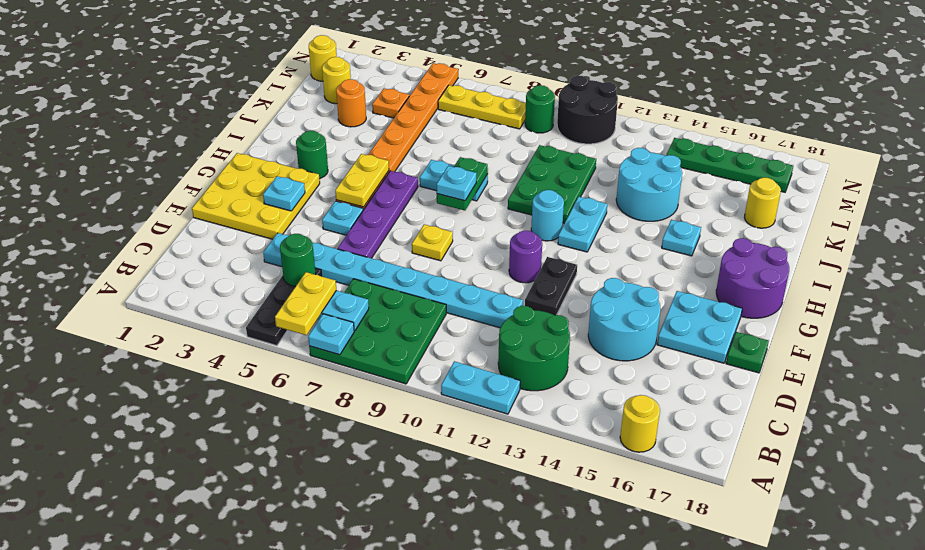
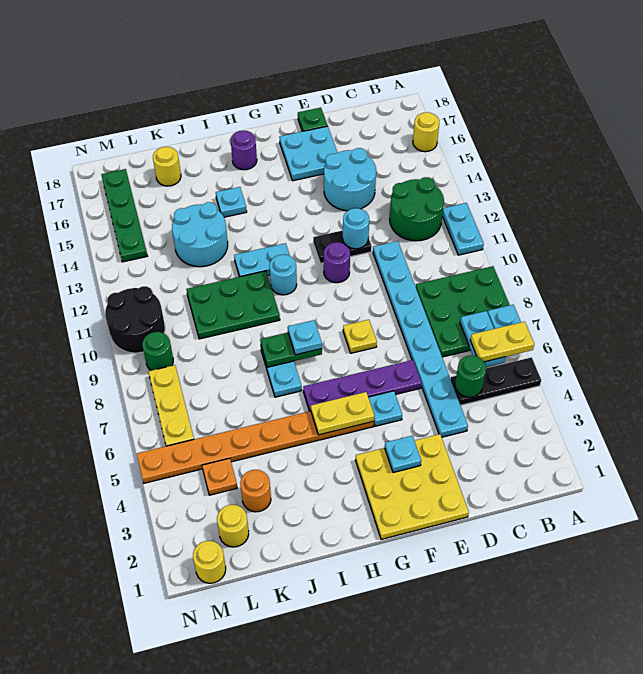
none -> cyan round brick E12 level 2
purple round brick G17:H18 level 1 -> purple round brick H17 level 1
green round brick H3 level 1 -> none

